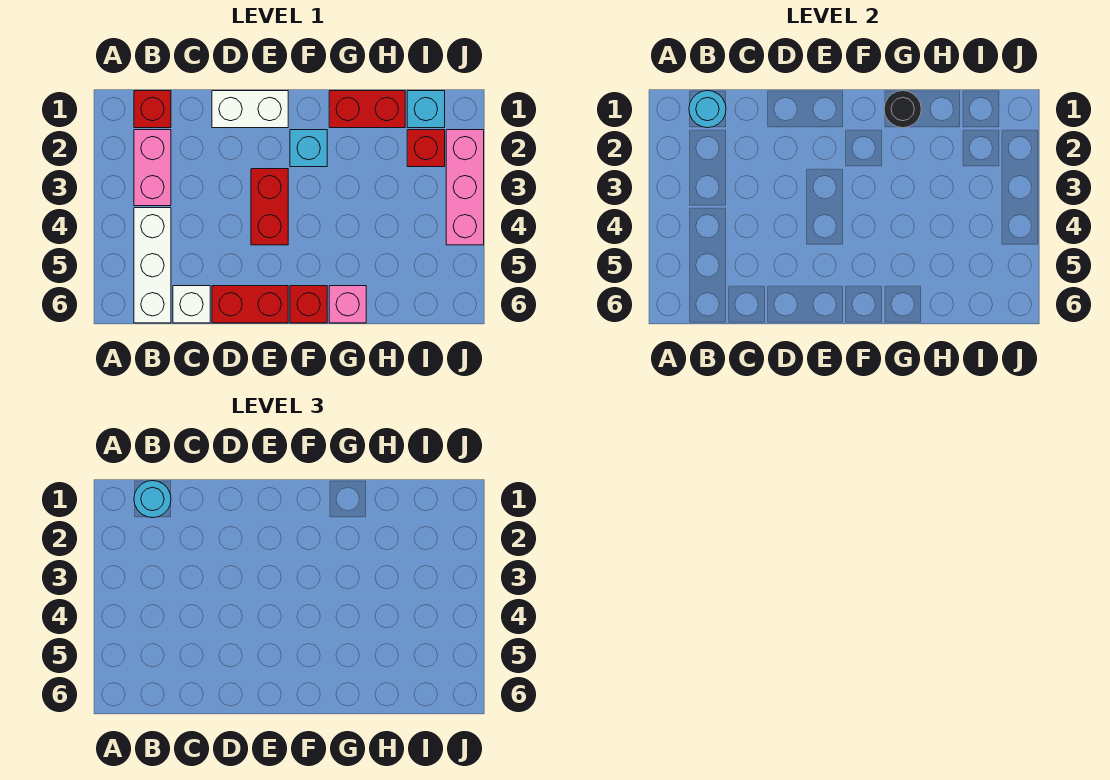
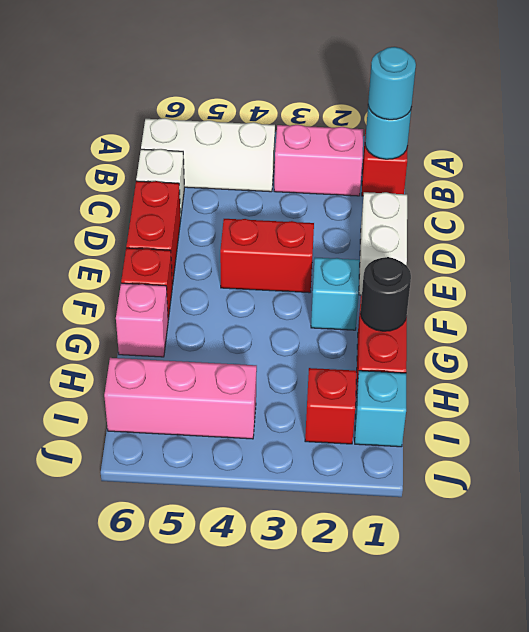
pink brick J2:J4 level 1 -> pink brick I4:I6 level 1

